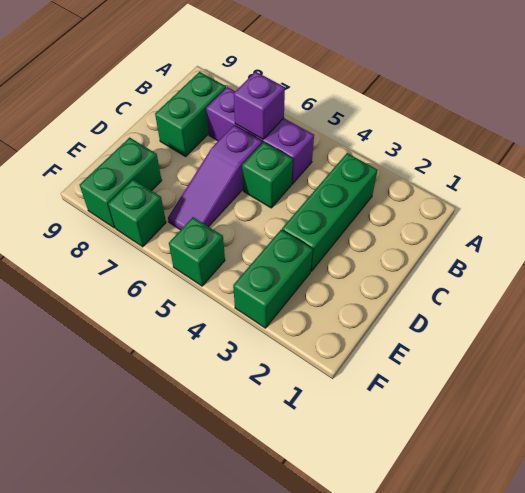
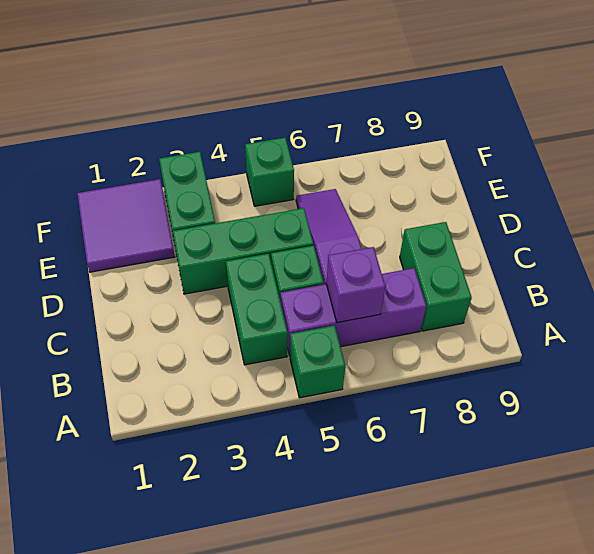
green brick B3:D3 level 1 -> green brick D3:D5 level 1
none -> purple tile E1:F2 level 1
green brick E8:F8 level 1 -> green brick B4:C4 level 1
green brick F7 level 1 -> green brick A5 level 1

